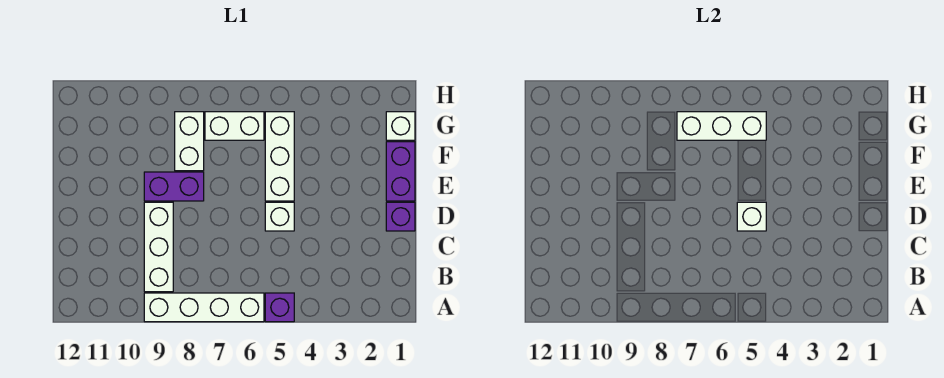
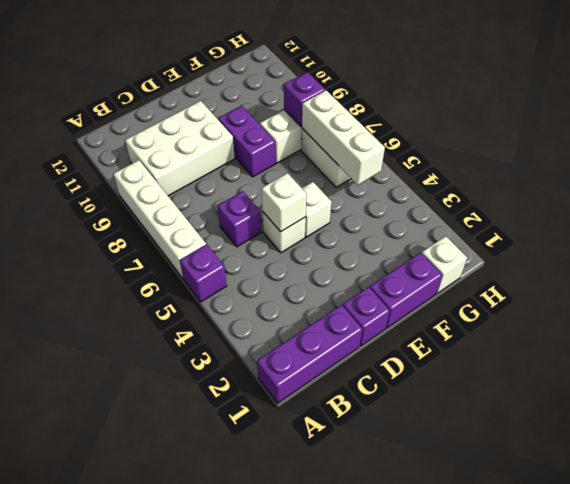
none -> purple brick A1:C1 level 1
white brick B9:D9 level 1 -> white brick B9:D10 level 1
none -> purple brick C6 level 1
white brick E5:G5 level 1 -> white brick E5 level 1
none -> purple brick G8 level 2

